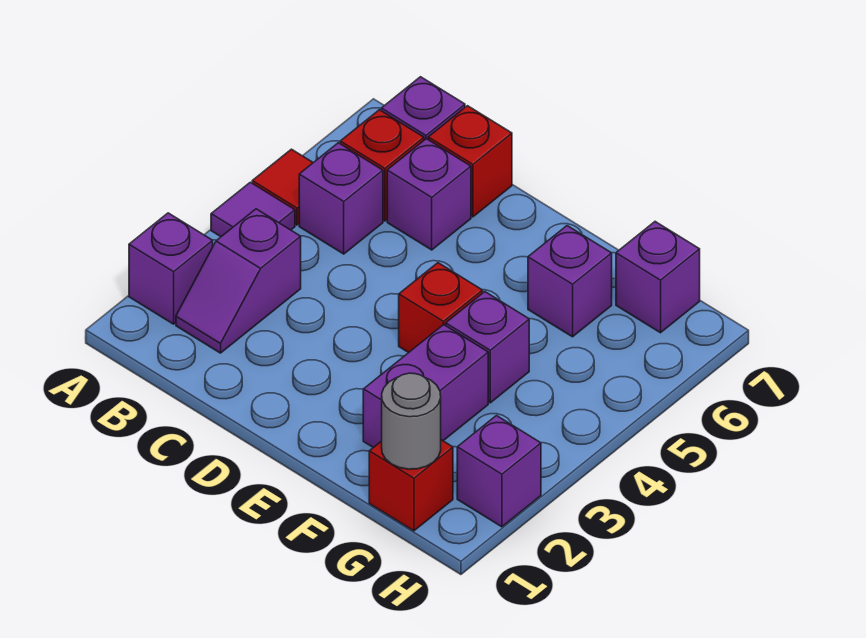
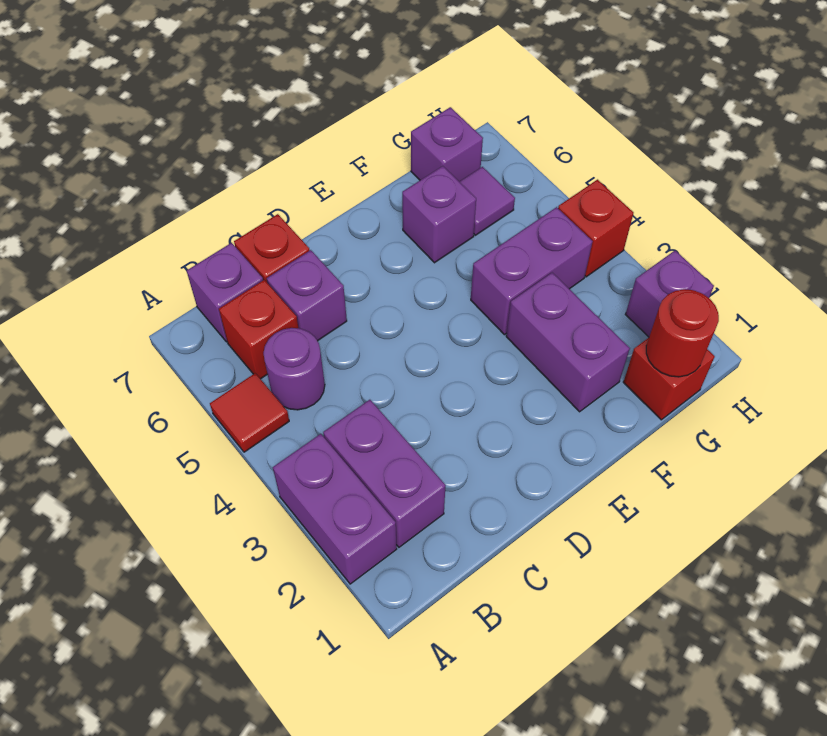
purple brick A2 level 1 -> purple brick A2:A3 level 1
purple tile A4 level 1 -> purple tile G6 level 1
purple slope B2:B3 level 1 top 3 -> purple brick B2:B3 level 1
purple brick B5 level 1 -> purple round brick B5 level 1
red brick E4 level 1 -> red brick H4 level 1
purple brick F4 level 1 -> purple brick F4:G4 level 1
grey round brick G1 level 2 -> red round brick G1 level 2

